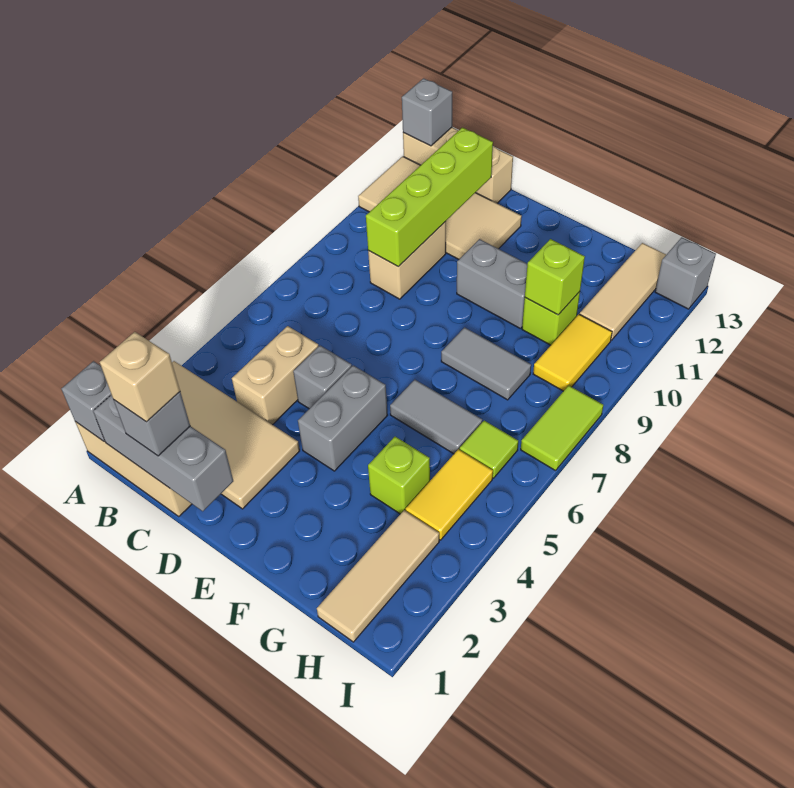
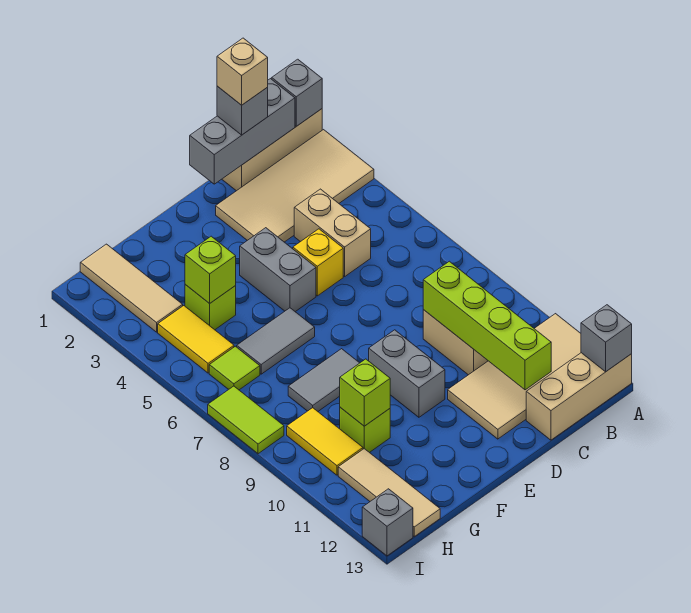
grey brick D5 level 1 -> yellow brick D5 level 1
grey brick E10:F10 level 1 -> grey brick E9:E10 level 1
none -> lime brick G4 level 2

